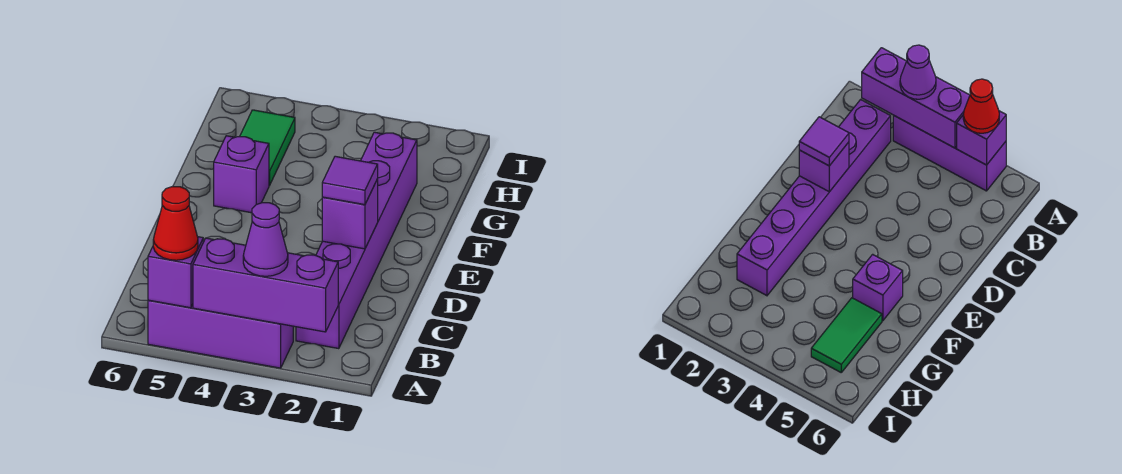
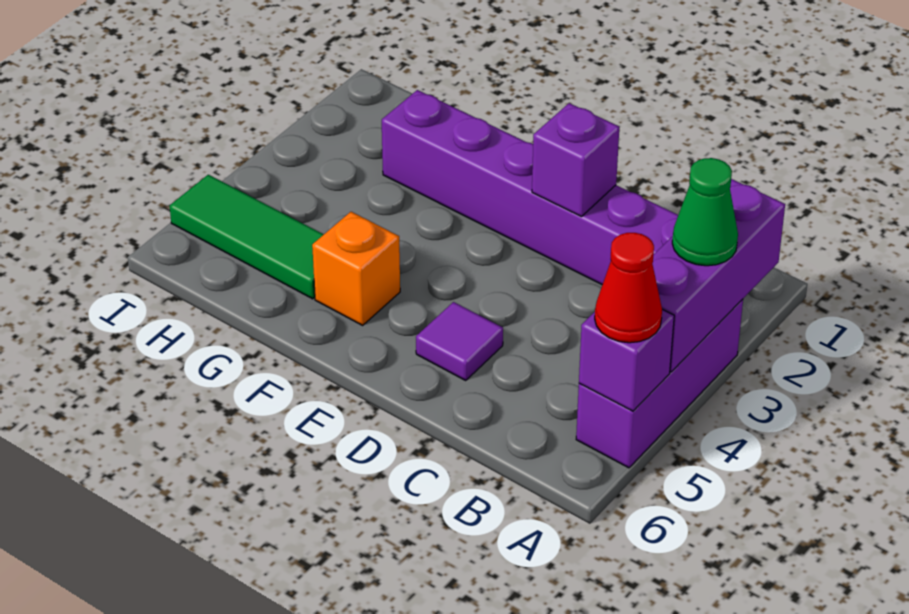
purple cone A3 level 3 -> green cone A3 level 3
purple tile D2 level 3 -> purple tile D5 level 1
purple brick F5 level 1 -> orange brick F5 level 1
green tile G5:H5 level 1 -> green tile G5:I5 level 1

